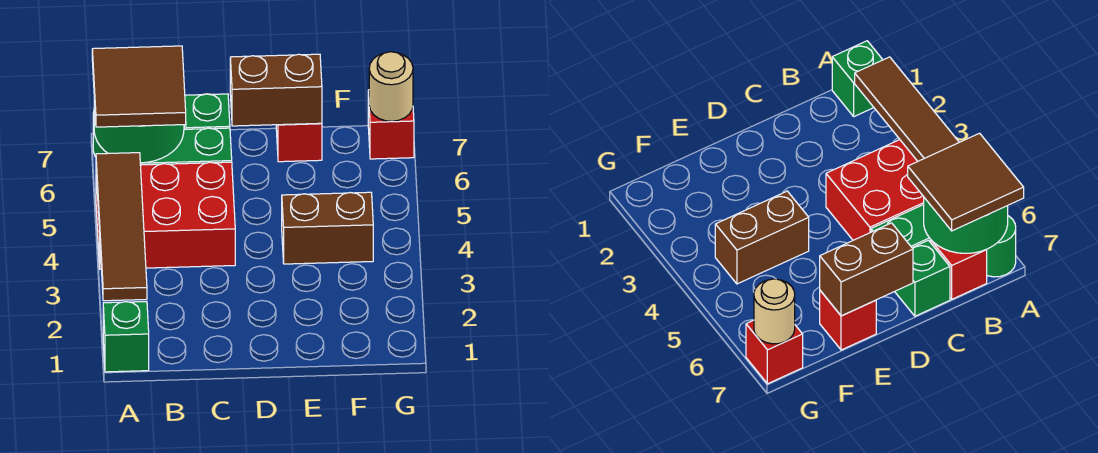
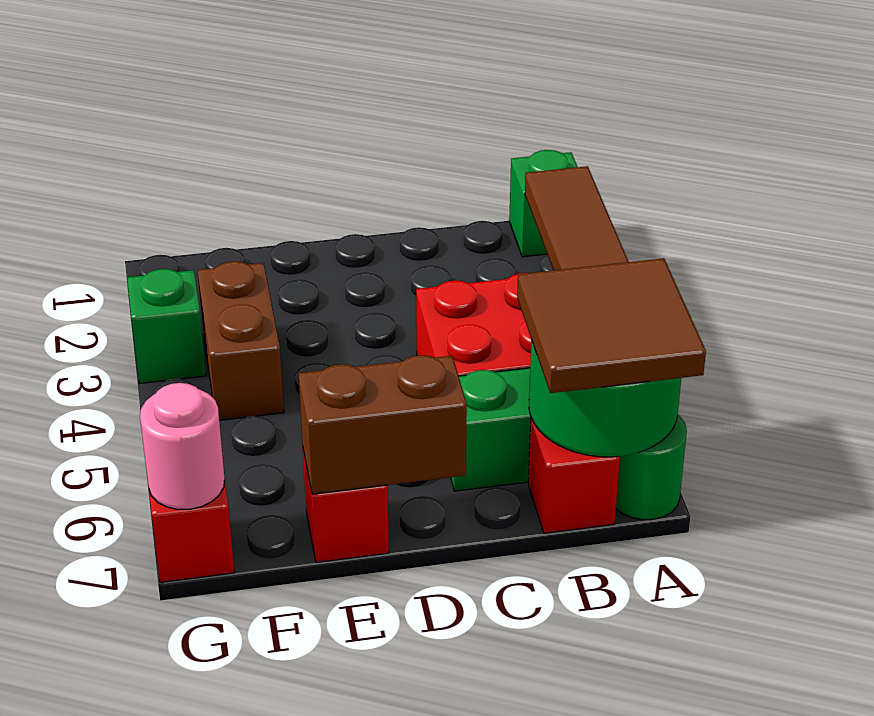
green brick C7 level 1 -> green brick G3 level 1
brown brick E4:F4 level 1 -> brown brick F3:F4 level 1
tan round brick G7 level 2 -> pink round brick G7 level 2

